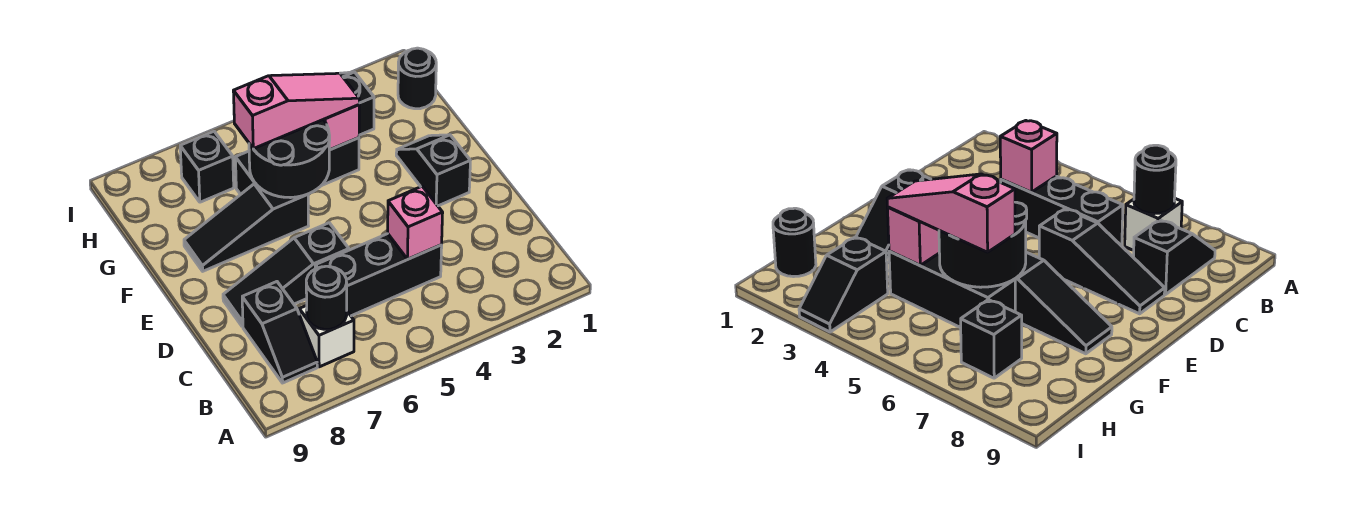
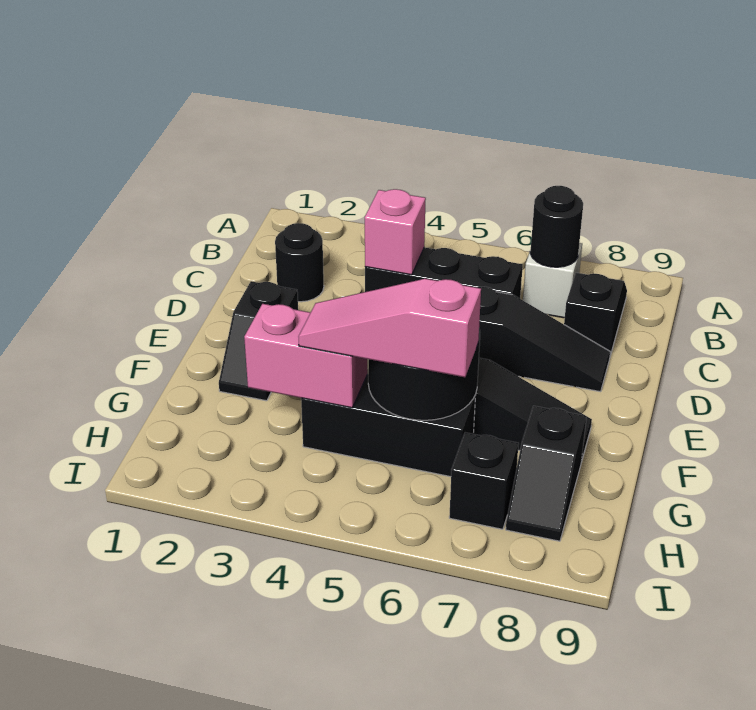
pink brick G4 level 2 -> pink brick G3:G4 level 2
black round brick H1 level 1 -> black round brick C2 level 1
black slope H3:I3 level 1 top H -> black slope G8:H8 level 1 top G

